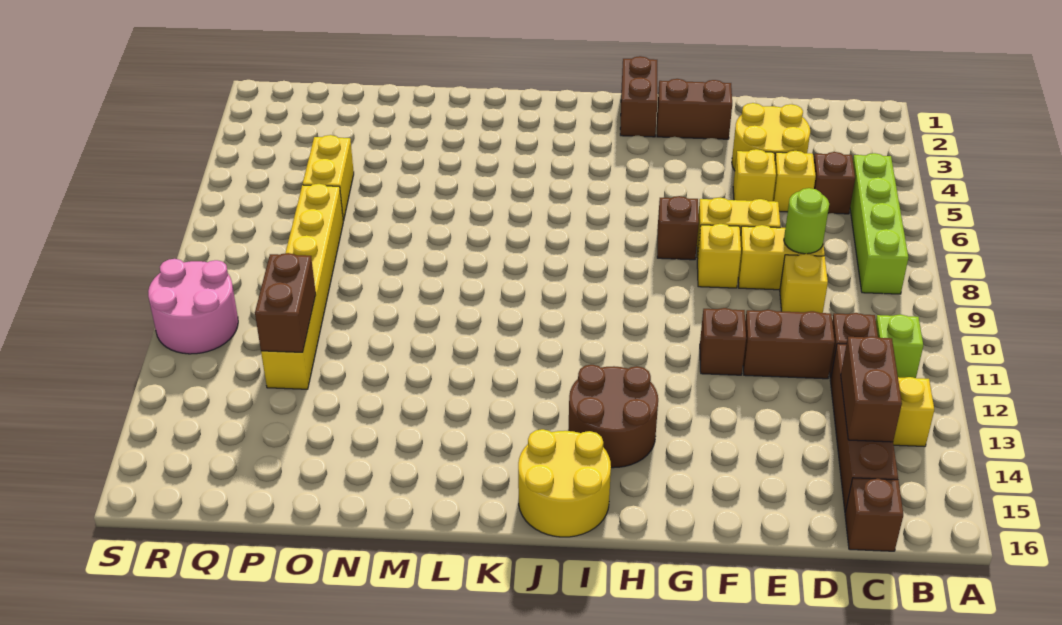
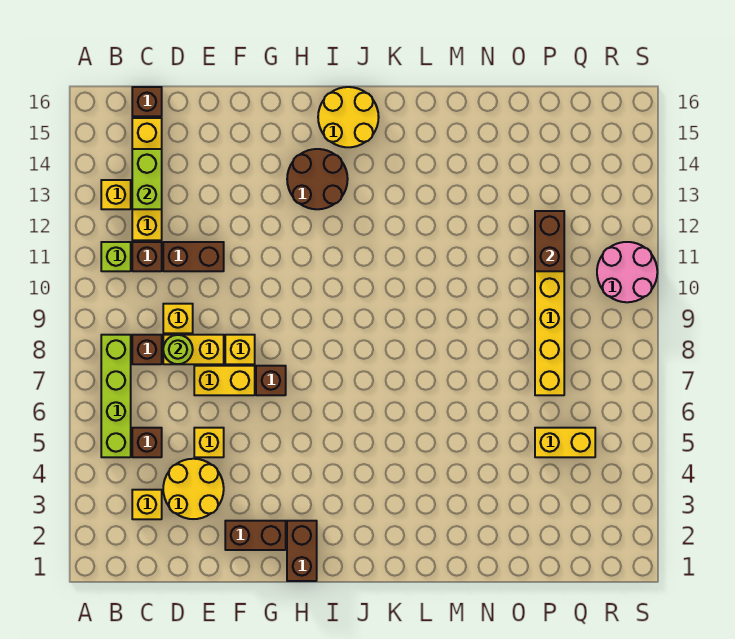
brown brick C12:C15 level 1 -> yellow brick C12:C15 level 1
brown brick C13:C14 level 2 -> lime brick C13:C14 level 2
yellow brick D5 level 1 -> yellow brick C3 level 1
brown brick F11 level 1 -> brown brick C8 level 1
yellow brick P5:P6 level 1 -> yellow brick P5:Q5 level 1

